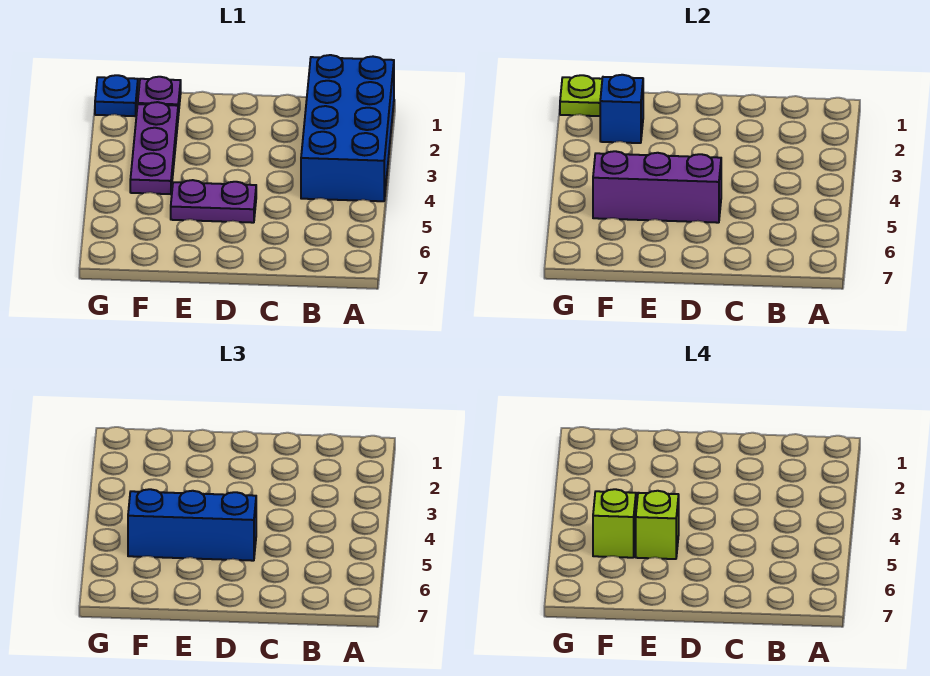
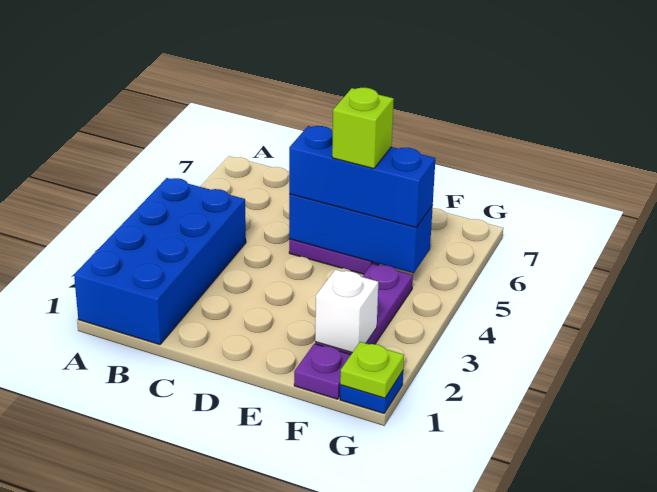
purple brick D5:F5 level 2 -> blue brick D5:F5 level 2
blue brick F2 level 2 -> white brick F2 level 2
lime brick F5 level 4 -> none

